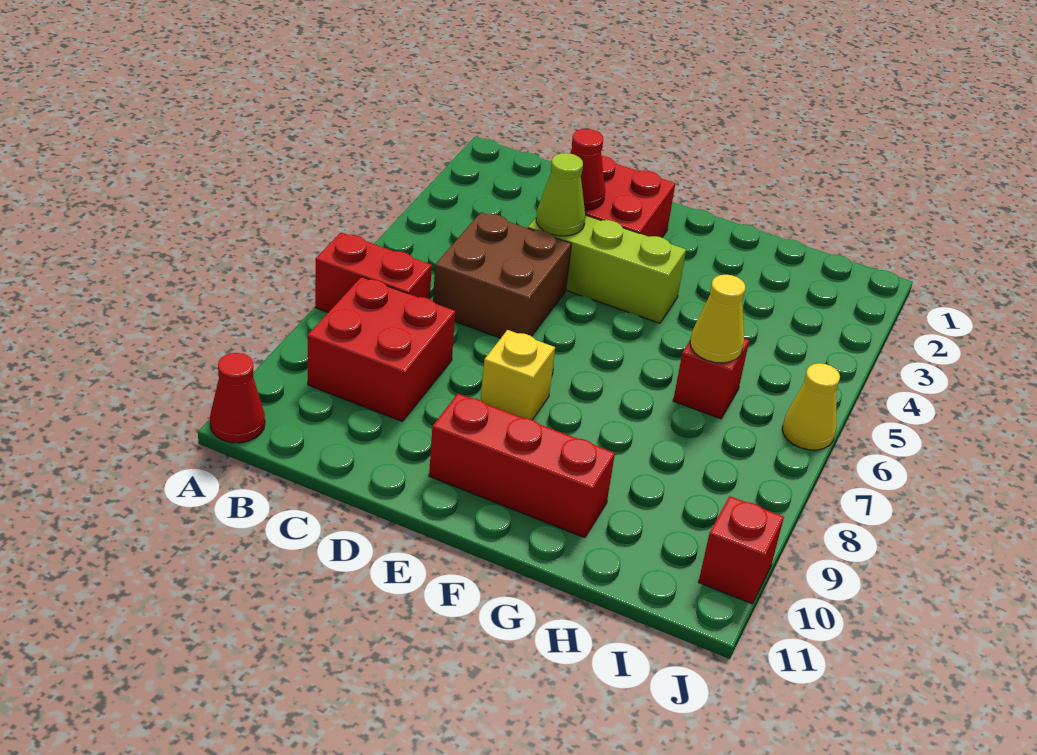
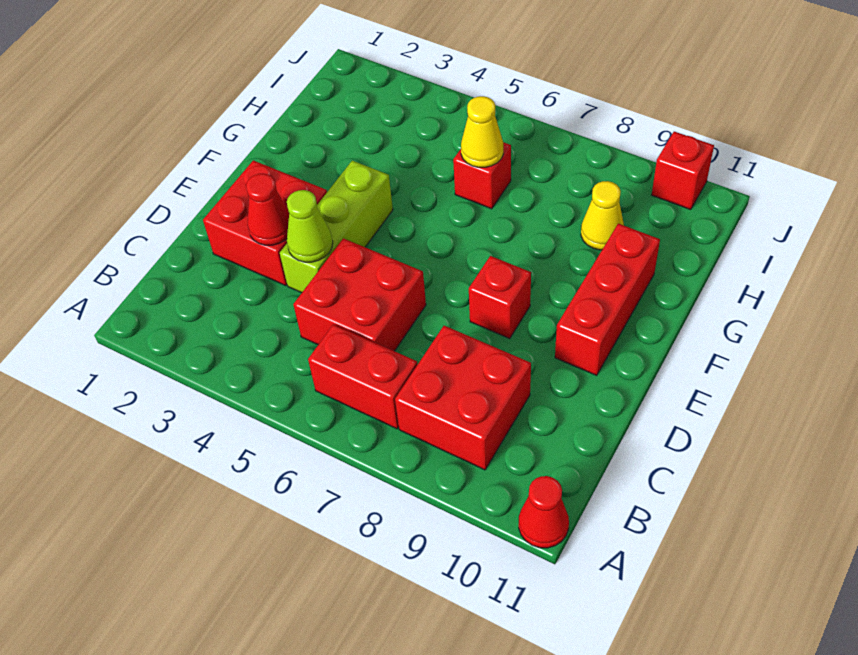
red brick A7:B7 level 1 -> red brick B6:B7 level 1
brown brick C5:D6 level 1 -> red brick C5:D6 level 1
yellow brick E8 level 1 -> red brick E8 level 1
yellow cone J6 level 1 -> yellow cone H9 level 1

